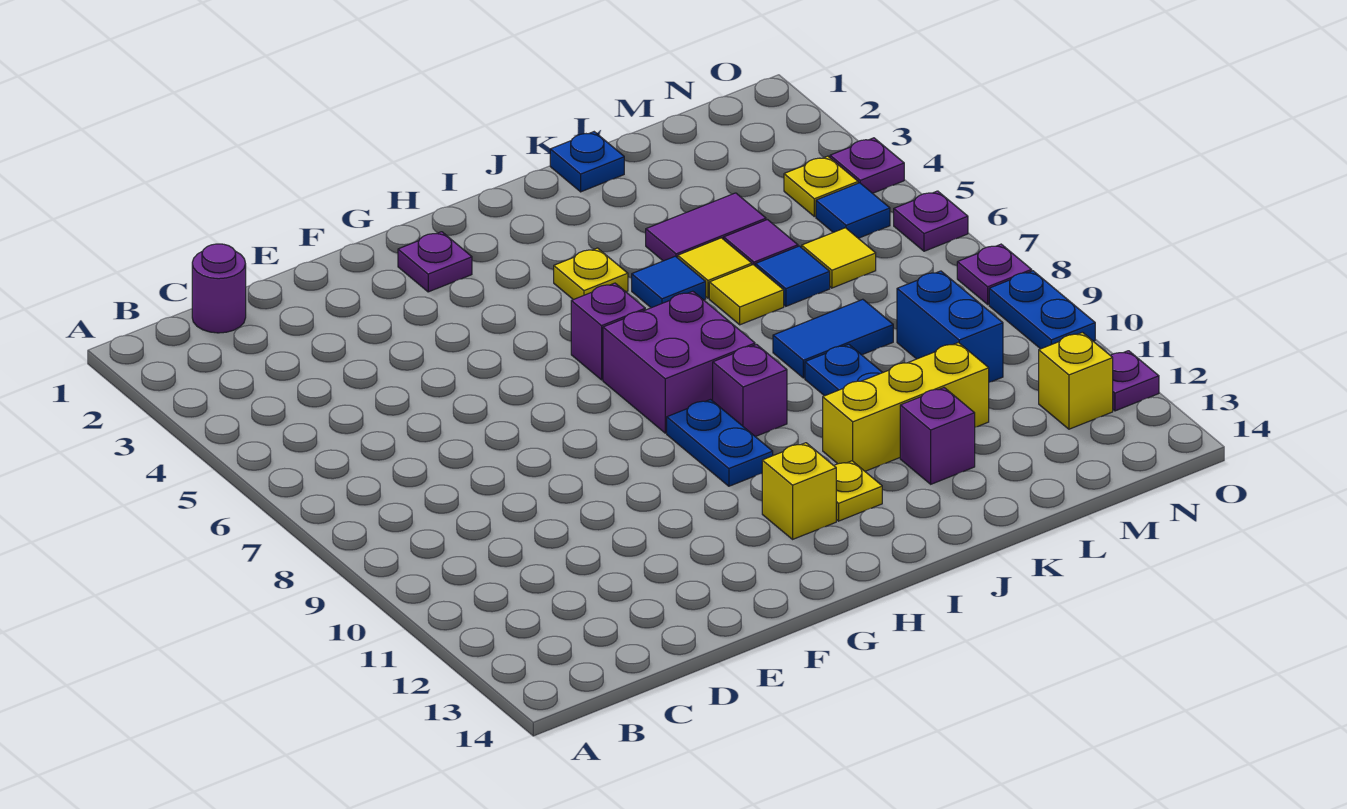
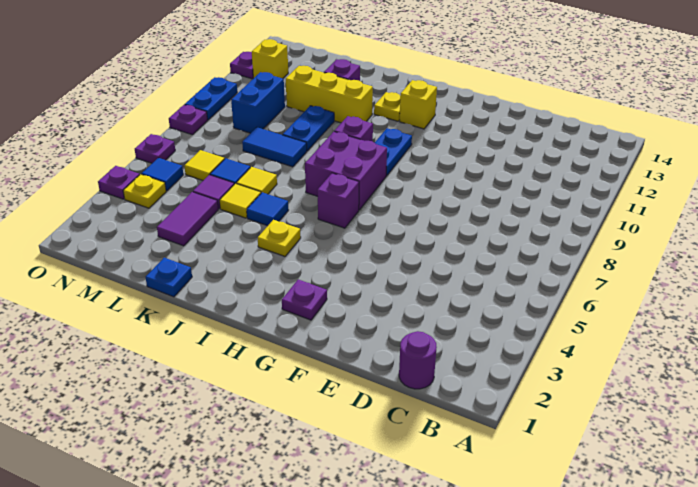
purple tile K4:L4 level 1 -> purple tile L3:L4 level 1

